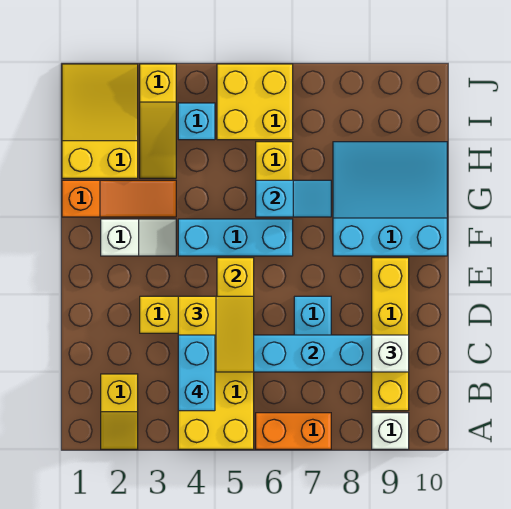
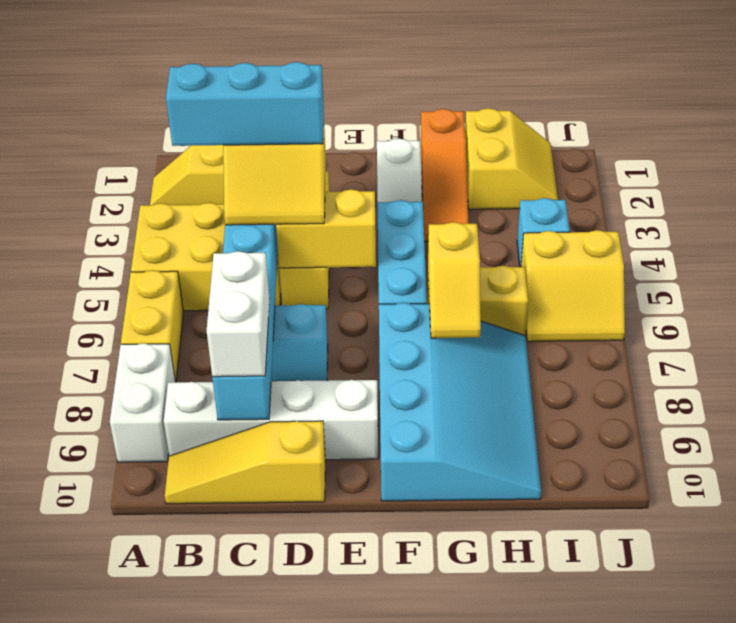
orange brick A6:A7 level 1 -> yellow brick A6:A7 level 1
white brick A9 level 1 -> white brick A8:A9 level 1
cyan brick B4:C4 level 4 -> cyan brick B4:D4 level 4
yellow brick B9:E9 level 1 -> white brick B9:E9 level 1
white brick C9 level 3 -> white brick C8:C9 level 3
cyan slope F8:H10 level 1 top F -> cyan slope F7:H10 level 1 top F
cyan slope G6:G7 level 2 top 6 -> yellow slope G6:G7 level 2 top 6
yellow slope H1:J2 level 1 top H -> yellow slope H1:I2 level 1 top H
yellow slope H3:J3 level 1 top J -> yellow slope B10:D10 level 1 top D
yellow brick I5:J6 level 1 -> yellow slope I5:J6 level 1 top 5

